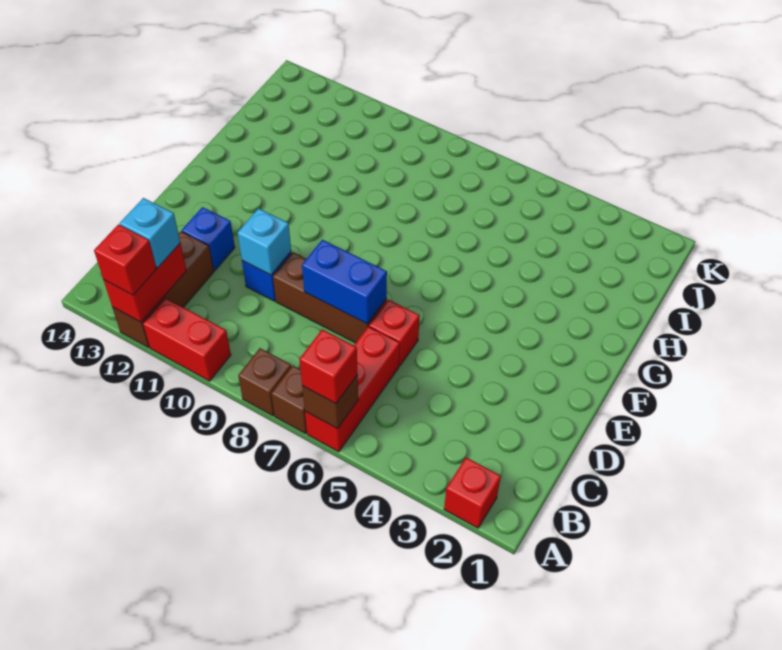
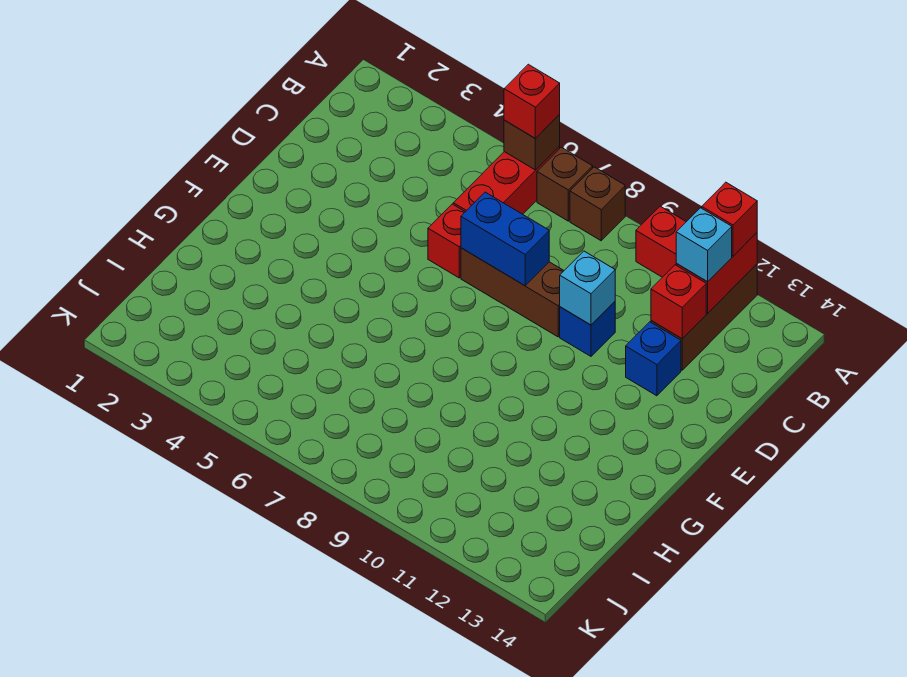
red brick A2 level 1 -> red brick C12 level 2

